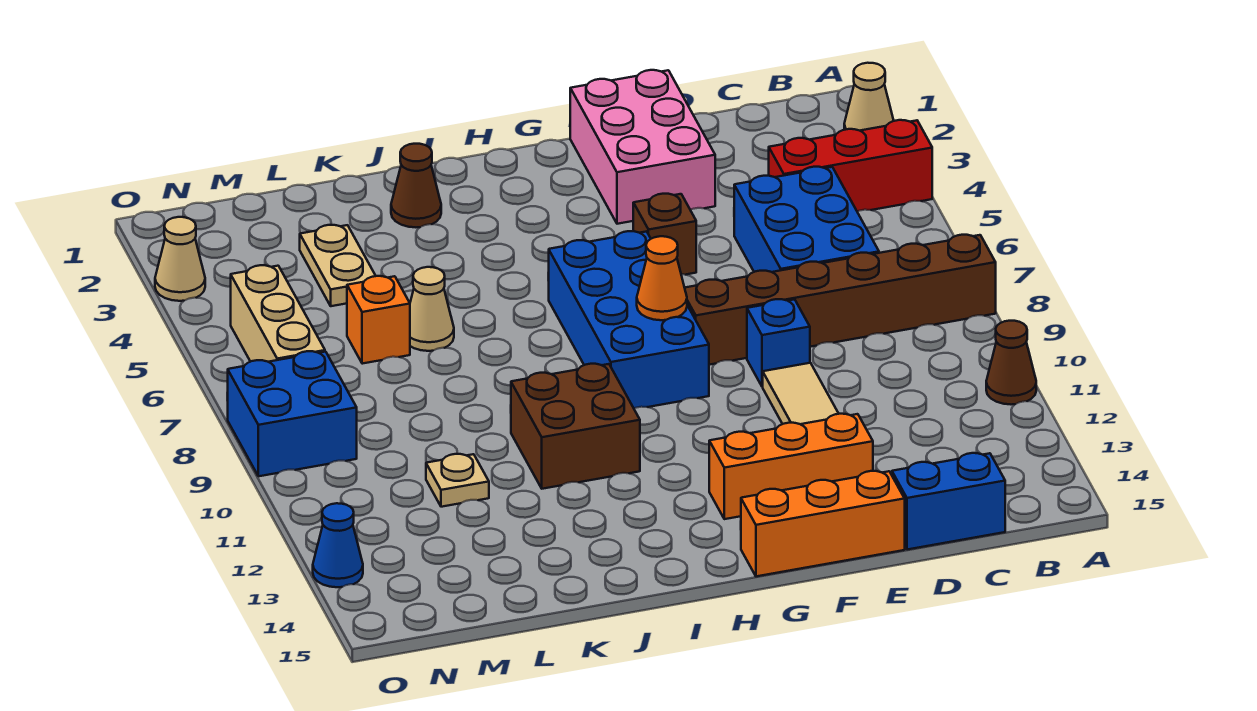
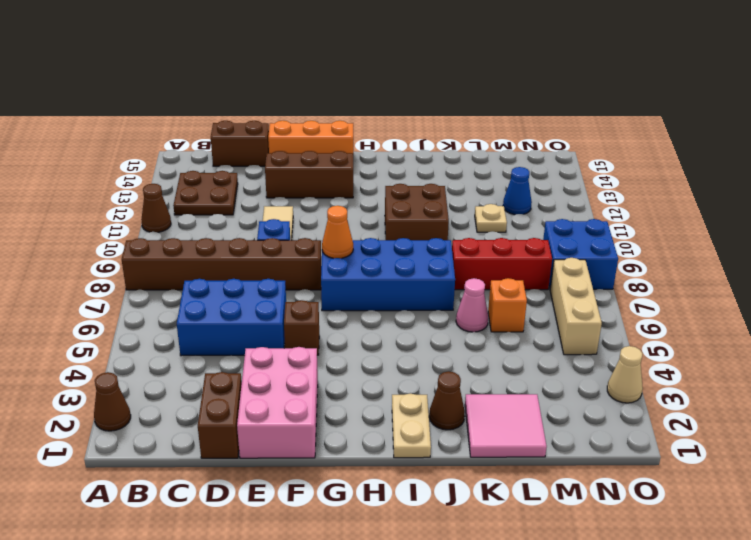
tan cone A2 level 1 -> brown cone A2 level 1
red brick A4:C4 level 1 -> red brick K8:M8 level 1
none -> brown plate B12:C13 level 1
blue brick C5:D7 level 1 -> blue brick C5:E6 level 1
blue brick C15:D15 level 1 -> brown brick C15:D15 level 1
none -> brown brick D1:D2 level 1
orange brick E13:G13 level 1 -> brown brick E13:G13 level 1
blue brick G6:H9 level 1 -> blue brick G7:J8 level 1
none -> pink tile K1:L2 level 1
tan cone K6 level 1 -> pink cone K6 level 1
tan plate L3:L4 level 1 -> tan plate I1:I2 level 1
blue cone O13 level 1 -> blue cone M12 level 1

